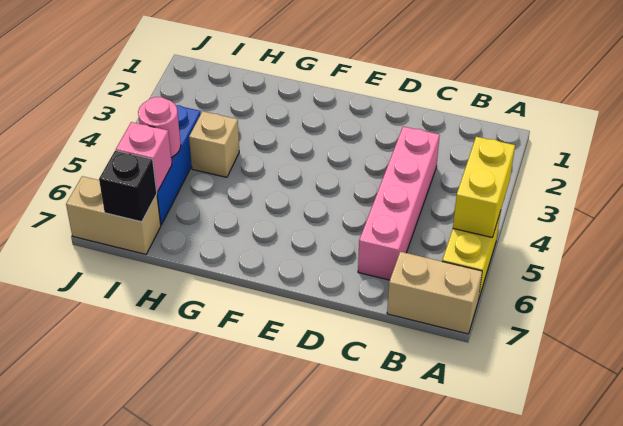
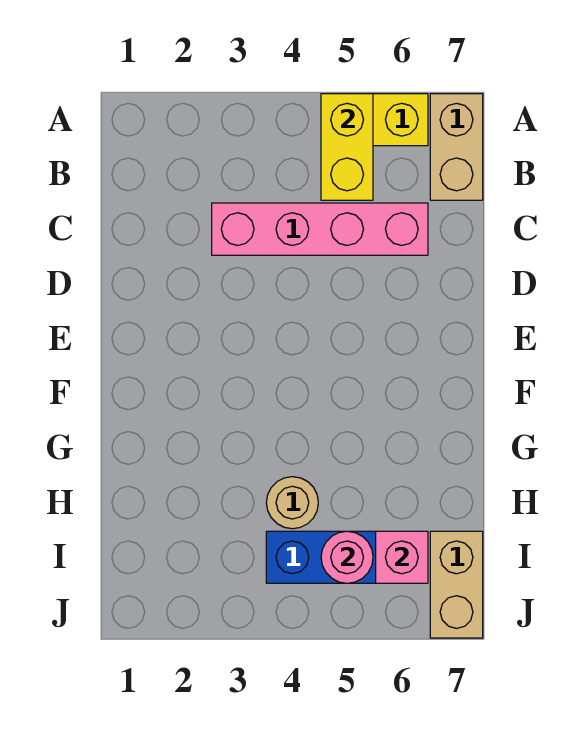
yellow brick A4:A5 level 2 -> yellow brick A5:B5 level 2
tan brick H4 level 1 -> tan round brick H4 level 1
black brick I7 level 2 -> none

